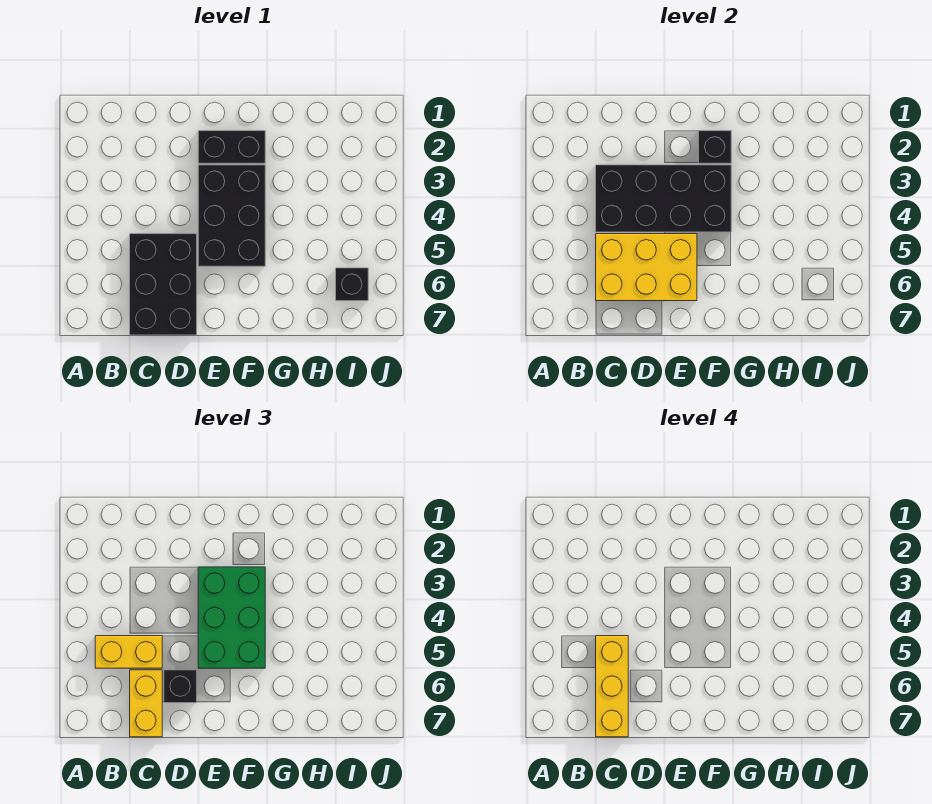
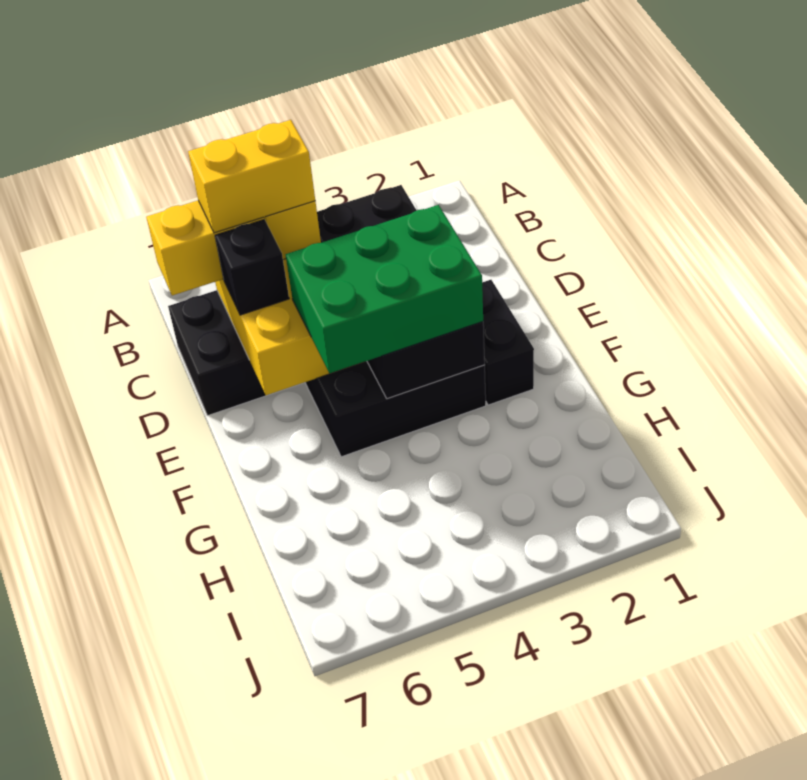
yellow brick C5:C7 level 4 -> yellow brick C5:C6 level 4
black brick F2 level 2 -> none
black brick I6 level 1 -> none

